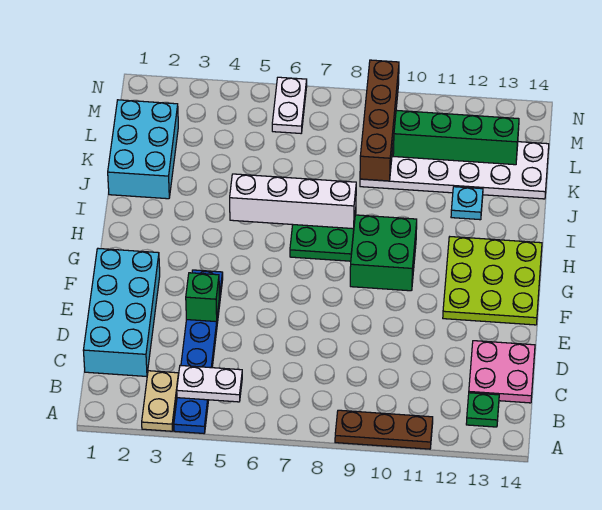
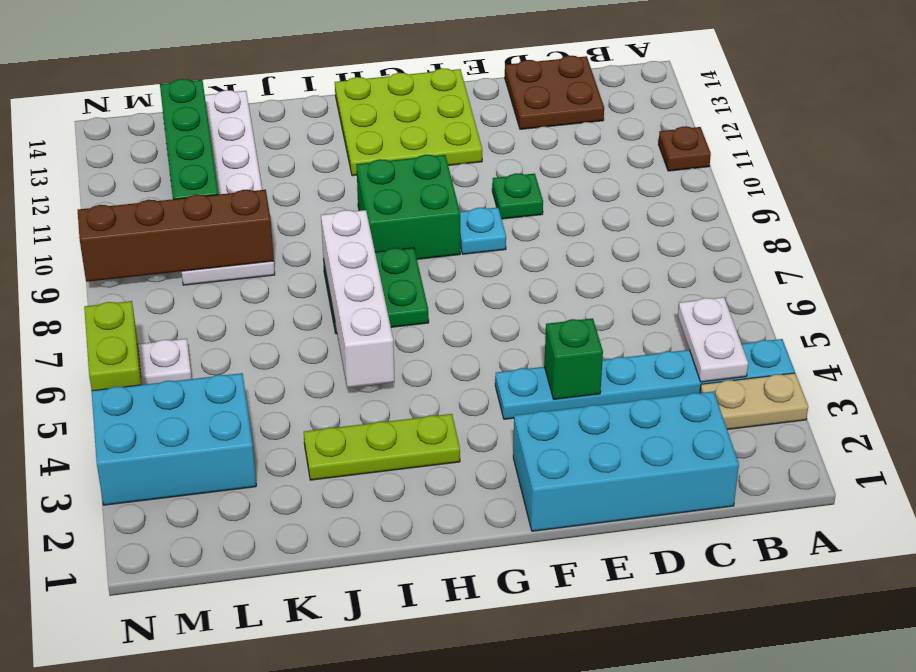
blue plate A4:F4 level 1 -> cyan plate A4:F4 level 1
brown plate A9:A11 level 1 -> brown plate A11 level 1
green plate B13 level 1 -> green plate E10 level 1
pink plate C13:D14 level 1 -> brown plate C13:D14 level 1
none -> lime plate H3:J3 level 1
cyan brick J1:L2 level 1 -> cyan brick L3:N4 level 1
cyan plate J12 level 1 -> cyan plate F9 level 1
none -> lime brick N5:N6 level 2

